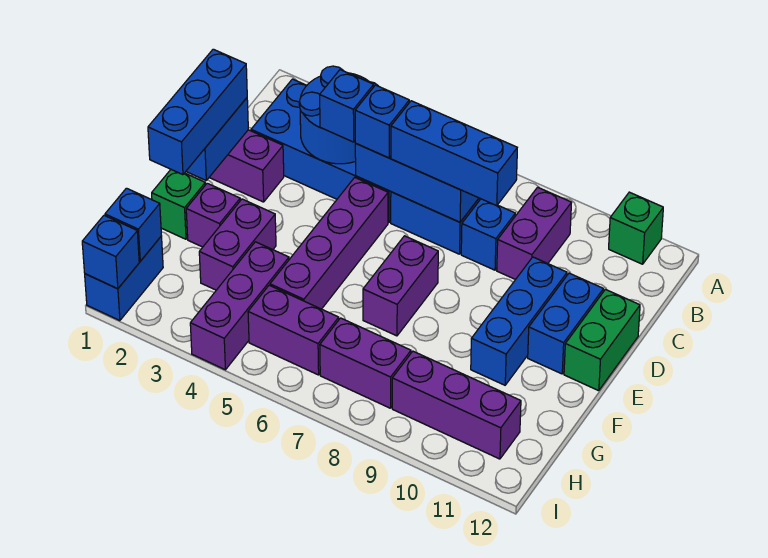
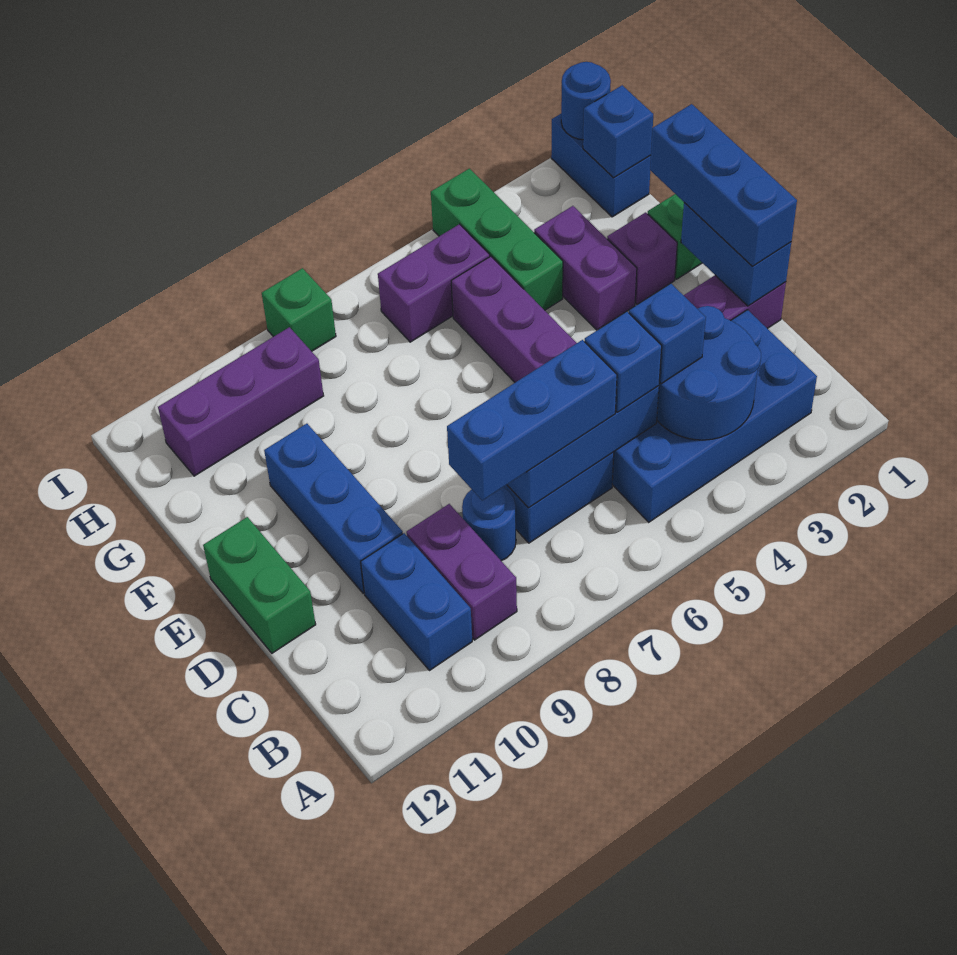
green brick A11 level 1 -> green brick I8 level 1
blue brick C8 level 1 -> blue round brick C8 level 1
blue brick D11:E11 level 1 -> blue brick B10:C10 level 1
purple brick E7:F7 level 1 -> none
purple brick G4:I4 level 1 -> green brick G4:I4 level 1
purple brick H7:H8 level 1 -> none
blue brick I1 level 2 -> blue round brick I1 level 2

